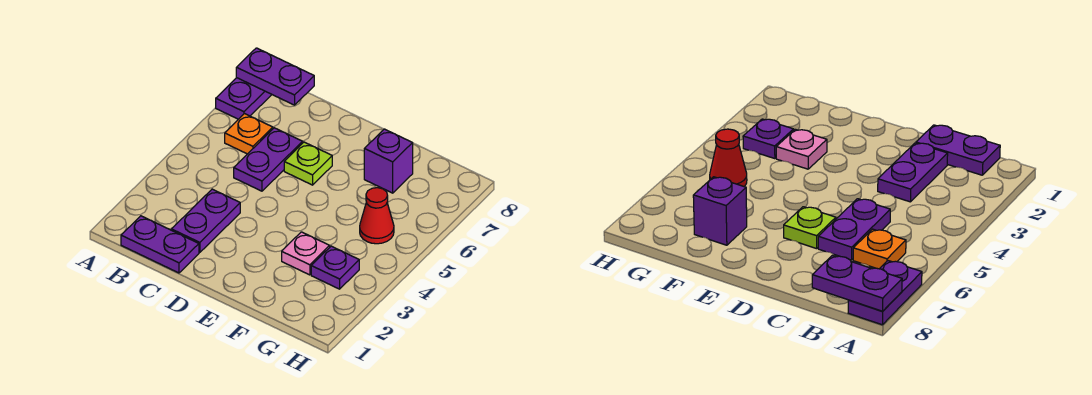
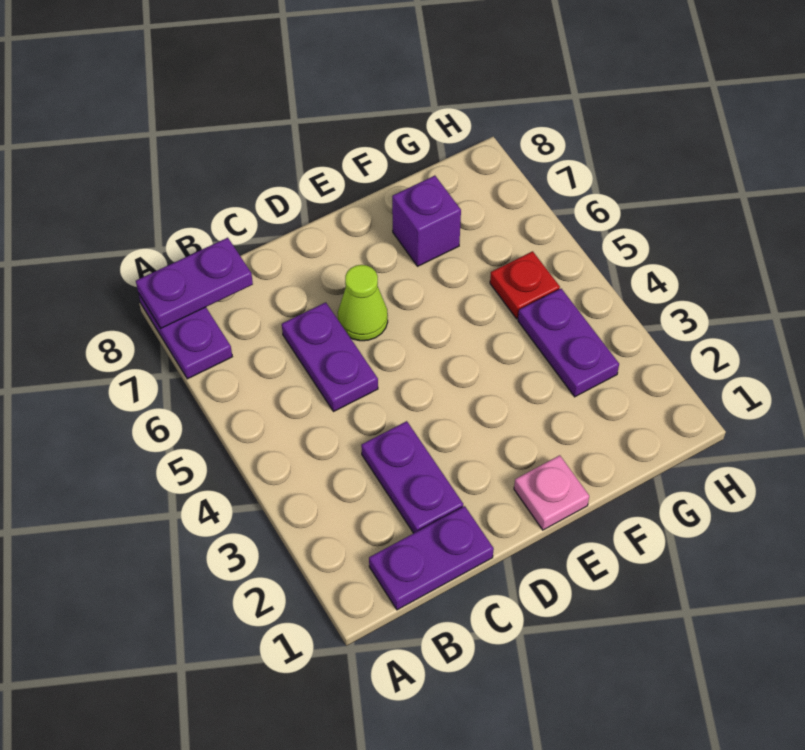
orange plate B6 level 1 -> none
lime plate D6 level 1 -> lime cone D6 level 1
pink plate F3 level 1 -> pink plate E1 level 1
purple plate G3 level 1 -> purple plate G3:G4 level 1
red cone G5 level 1 -> red plate G5 level 1

